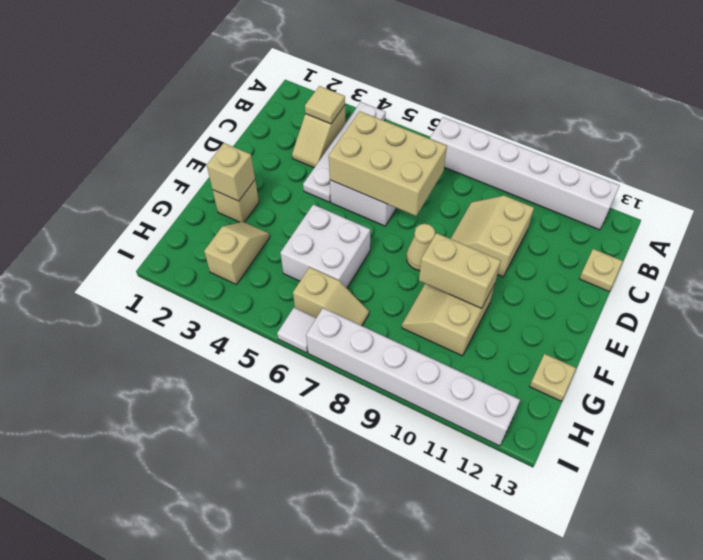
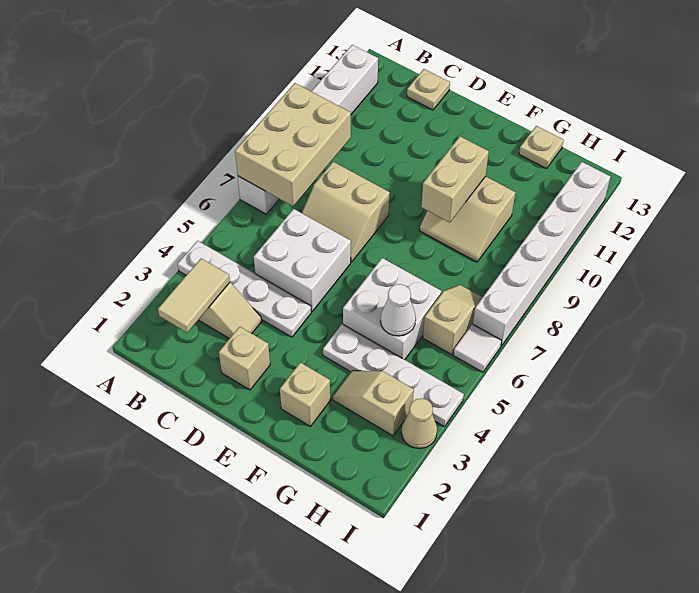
tan tile B3 level 2 -> tan tile B2:B3 level 2
tan brick C5:D7 level 2 -> tan brick A7:B9 level 2
tan slope C9:D10 level 1 top 10 -> tan slope C7:D8 level 1 top 8
tan cone E8 level 1 -> tan cone I3 level 1
tan brick F2 level 2 -> tan brick D2 level 1
none -> white plate F4:I4 level 1
none -> white cone G5 level 2

